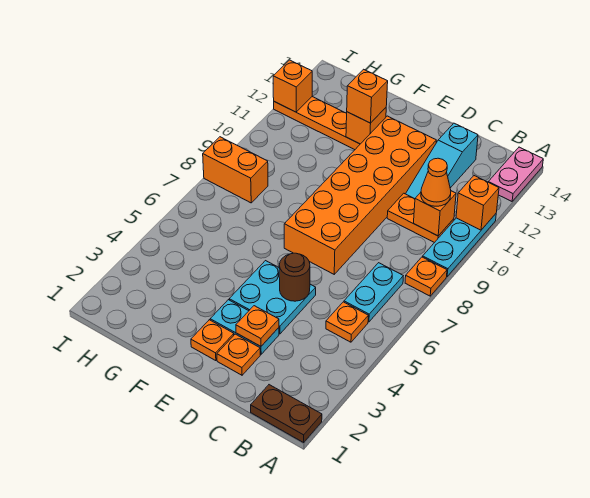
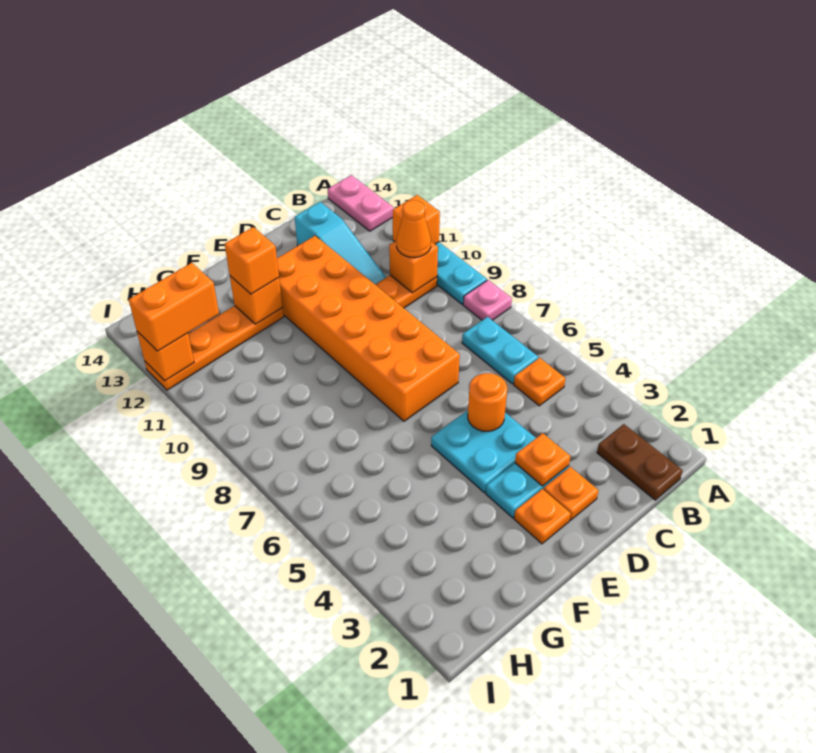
brown plate A1:B1 level 1 -> brown plate B1:B2 level 1
orange plate A8 level 1 -> pink plate A8 level 1
brown round brick D5 level 2 -> orange round brick D5 level 2
orange brick H8:I8 level 1 -> orange brick H12:I12 level 3

